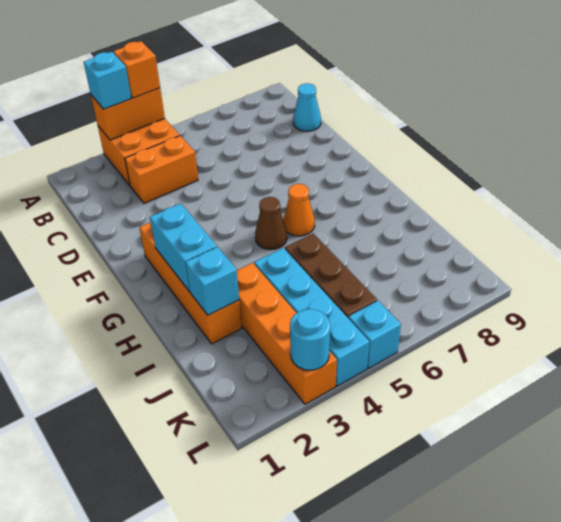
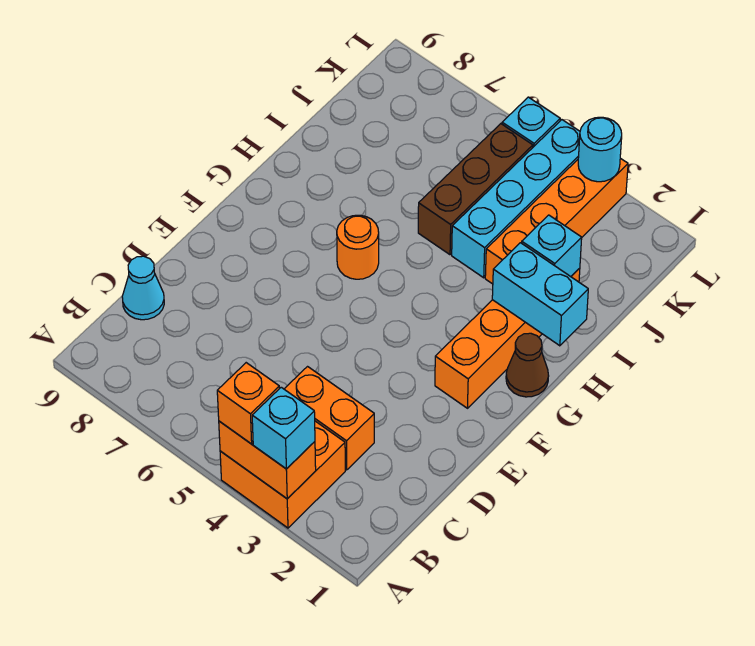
cyan brick G2:H2 level 2 -> cyan brick H1:H2 level 2
brown cone G5 level 1 -> brown cone G1 level 1
orange cone G6 level 1 -> orange round brick G6 level 1

